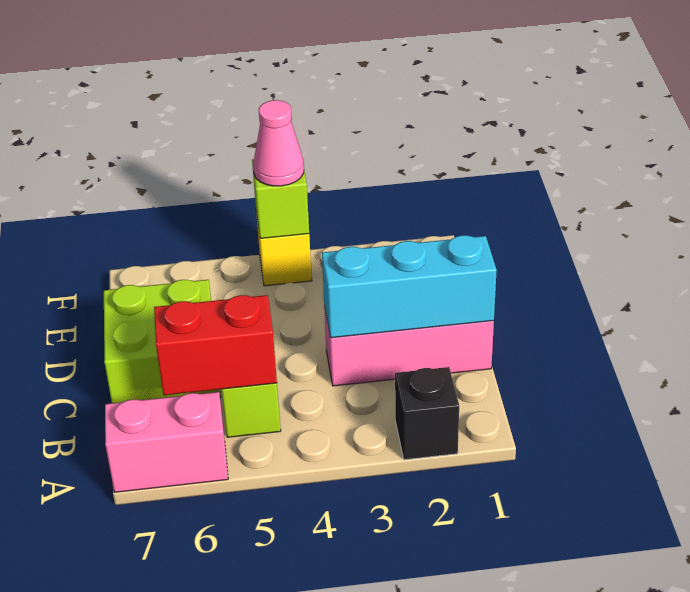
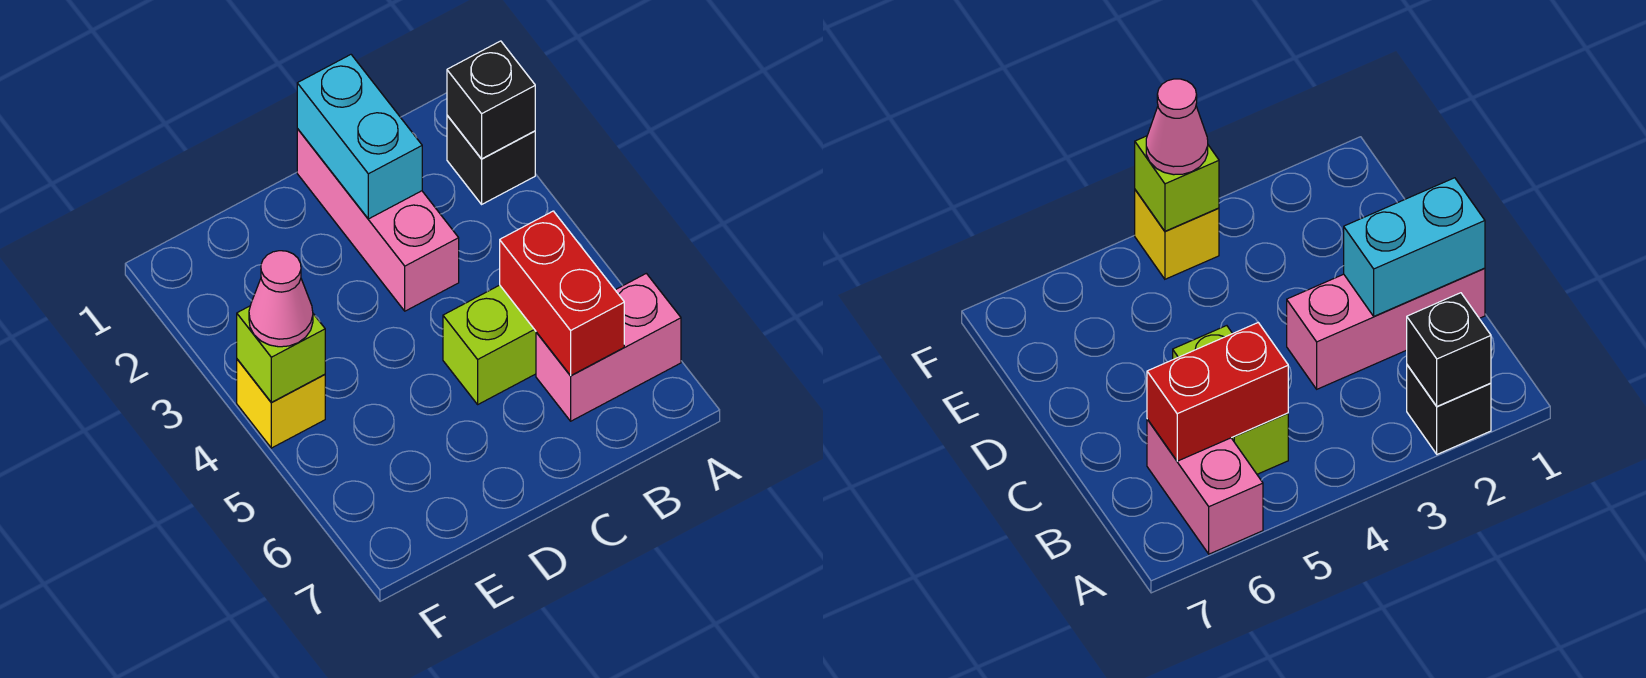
none -> black brick A2 level 2
pink brick A6:A7 level 1 -> pink brick A6:B6 level 1
cyan brick C1:C3 level 2 -> cyan brick C1:C2 level 2
lime brick C6:D7 level 1 -> none

